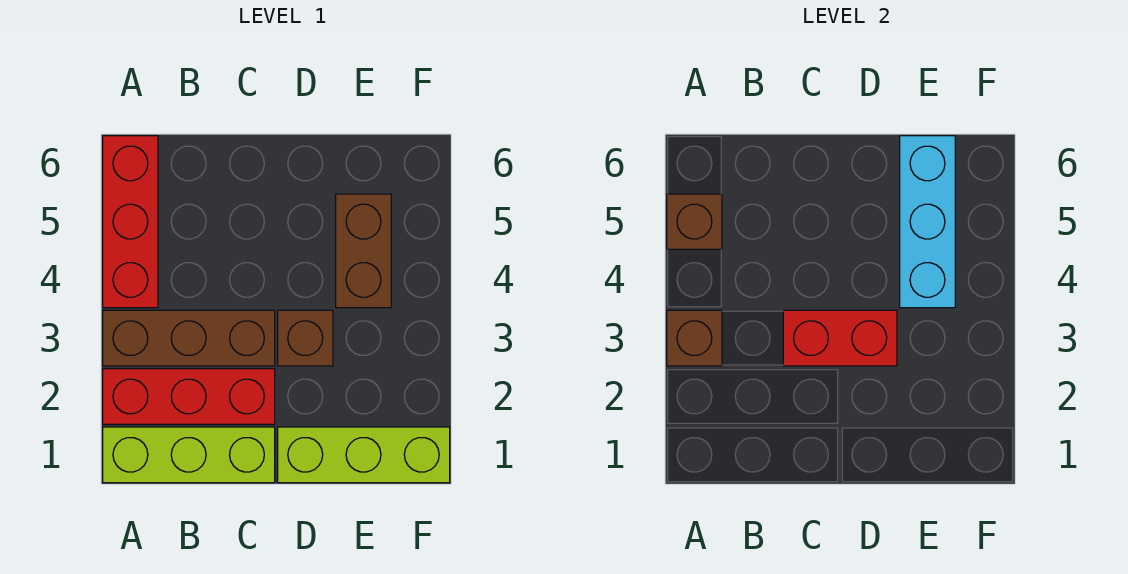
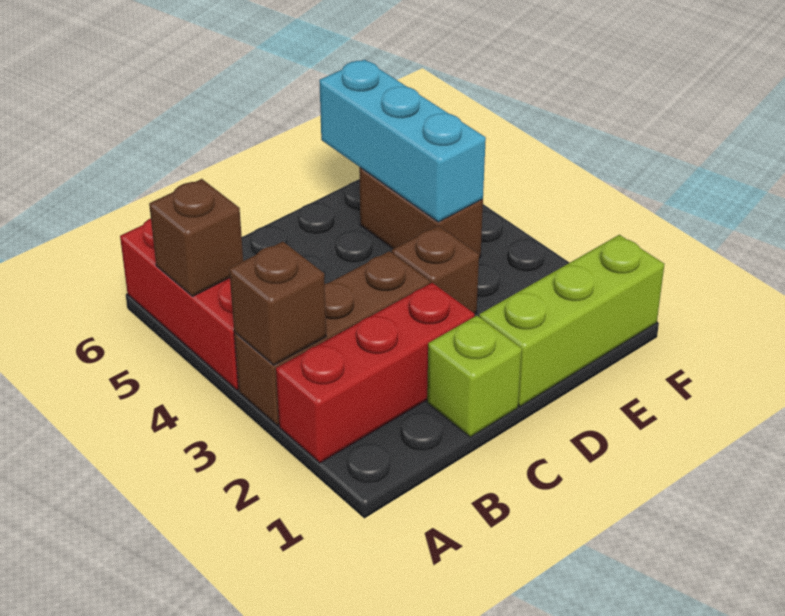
lime brick A1:C1 level 1 -> lime brick C1 level 1
red brick C3:D3 level 2 -> none

